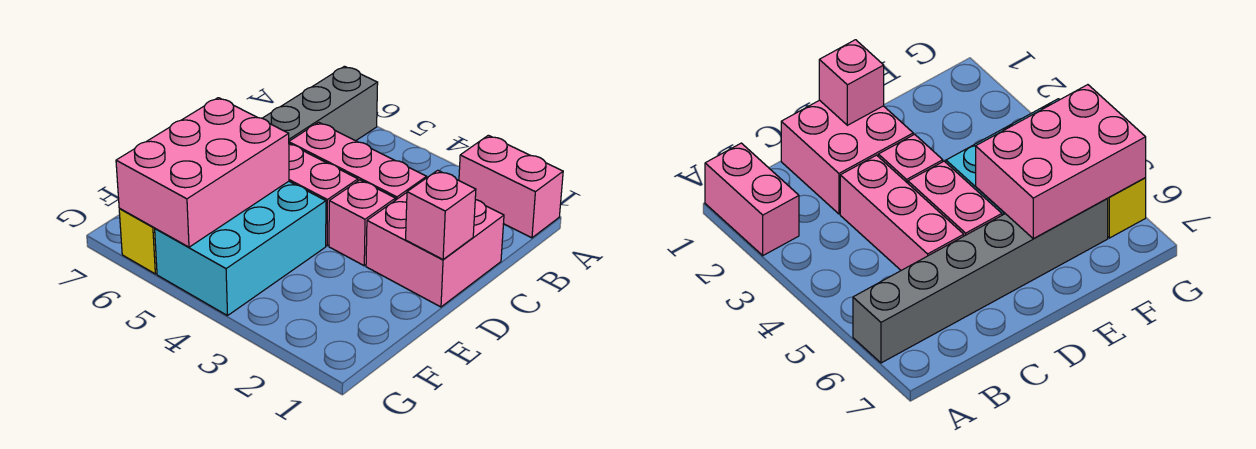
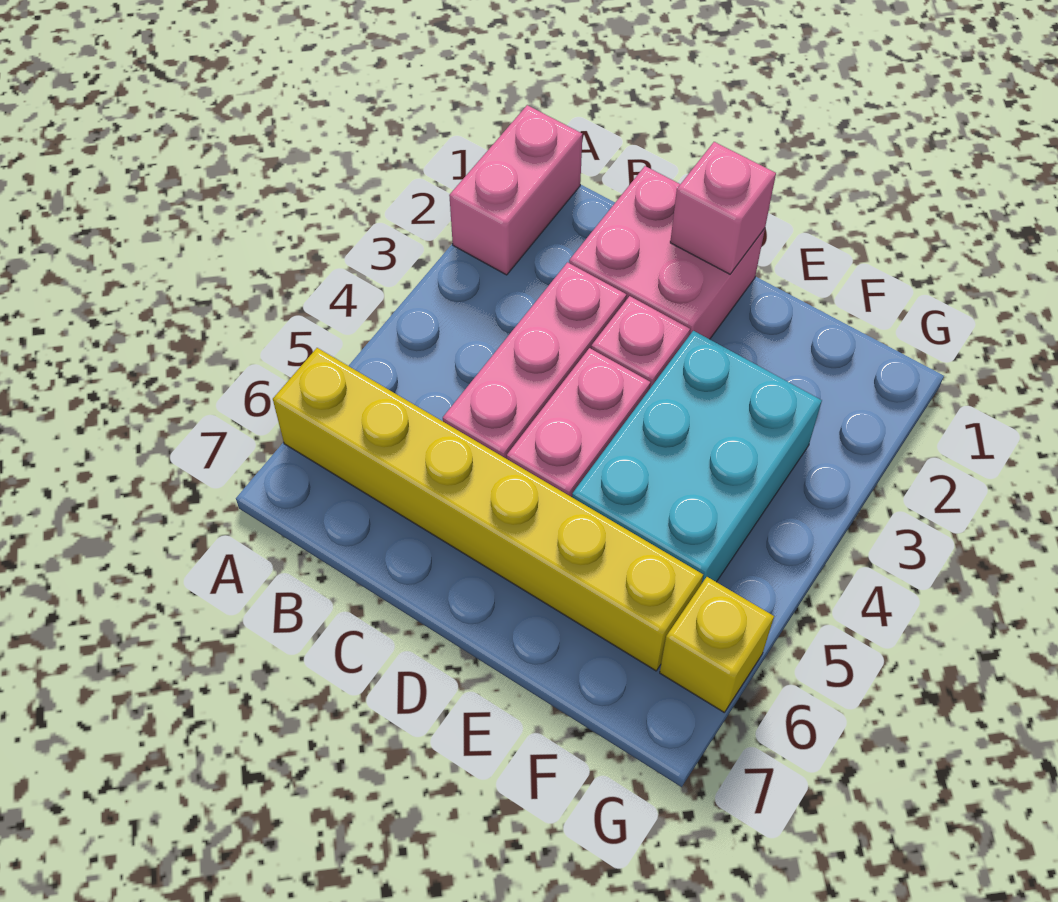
grey brick A6:F6 level 1 -> yellow brick A6:F6 level 1
cyan brick E4:G5 level 1 -> cyan brick E3:F5 level 1
pink brick E5:G6 level 2 -> none

